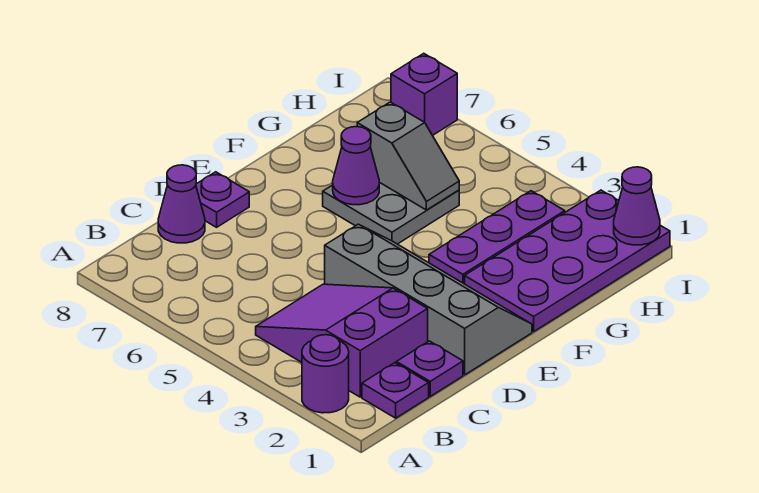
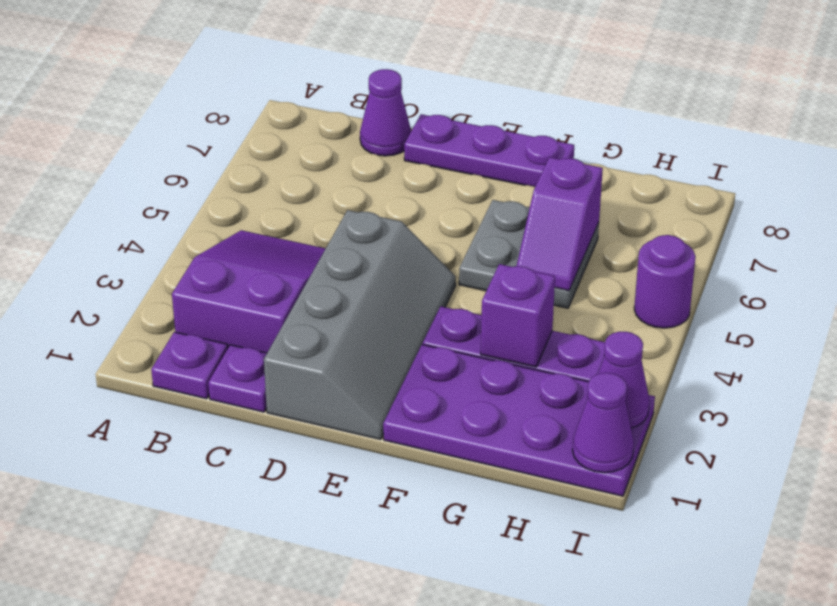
purple round brick A2 level 1 -> purple round brick I5 level 1
purple plate D8 level 1 -> purple plate D8:F8 level 1
purple cone F6 level 2 -> purple cone I2 level 2
grey slope G5:G6 level 2 top 6 -> purple slope G5:G6 level 2 top 6
purple brick I7 level 1 -> purple brick G3 level 2

